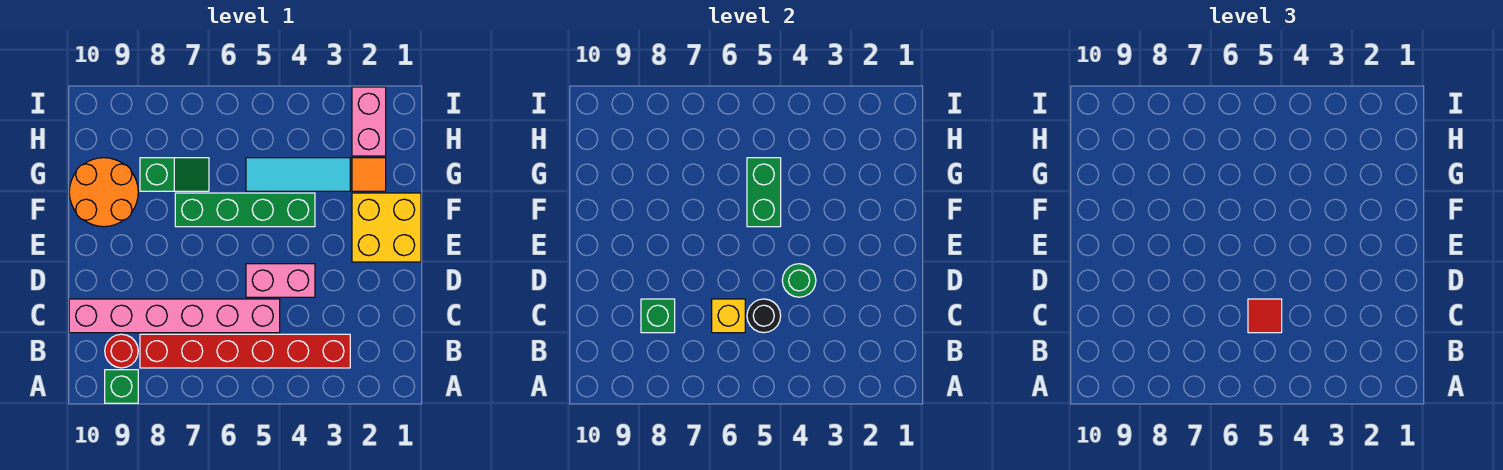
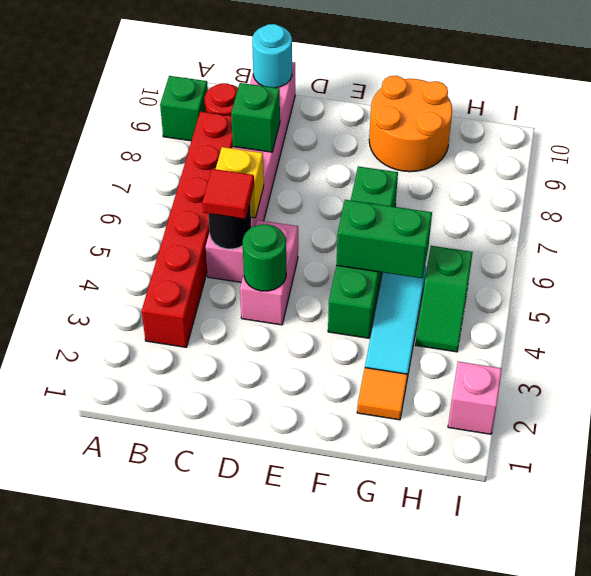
none -> cyan round brick C10 level 2
yellow brick E1:F2 level 1 -> none
green slope G7:G8 level 1 top 8 -> green slope H4:H5 level 1 top 5
pink brick H2:I2 level 1 -> pink brick I2 level 1

